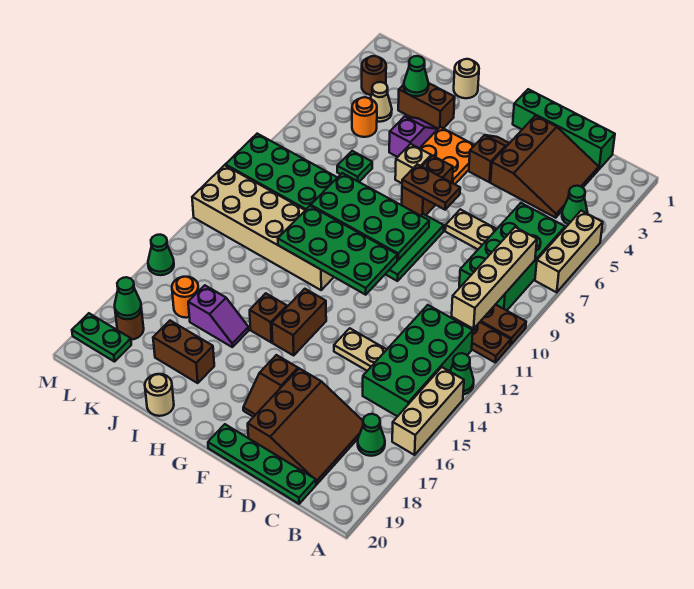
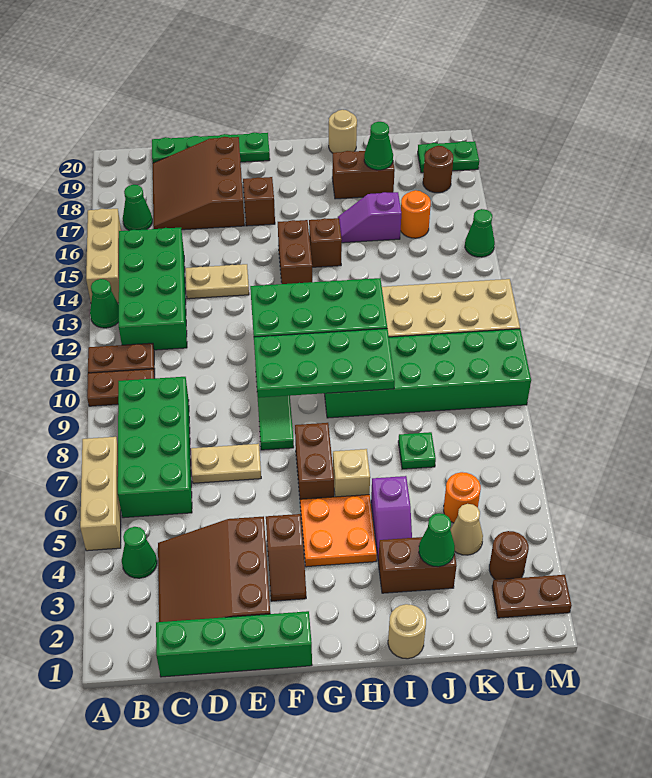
tan brick B8:B11 level 2 -> none
brown plate F7:G7 level 2 -> brown plate L2:M2 level 1
green cone L18 level 2 -> green cone J18 level 2

